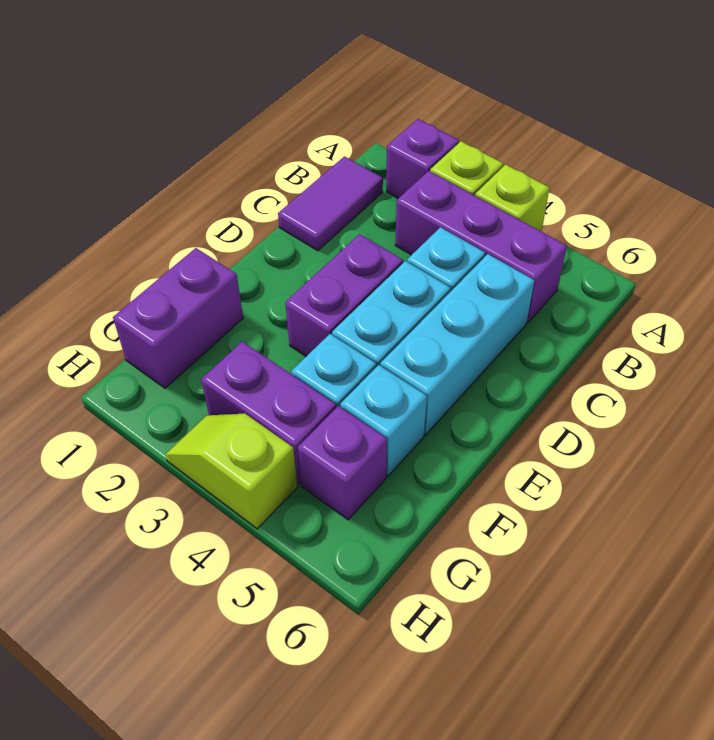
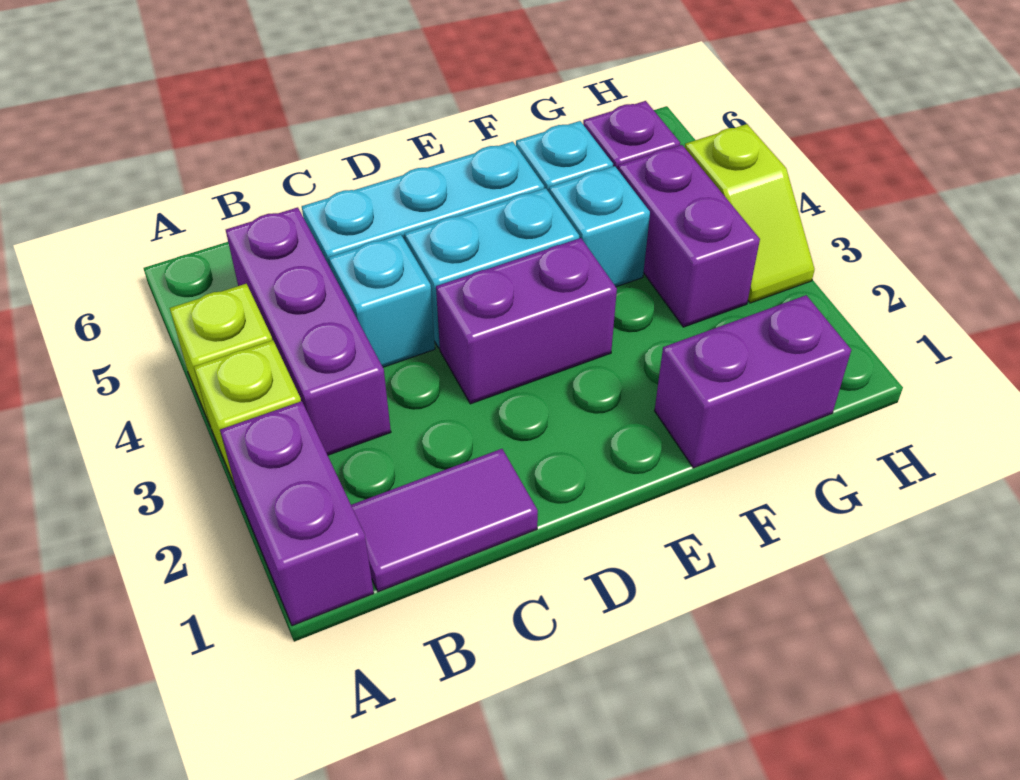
purple brick A2 level 1 -> purple brick A1:A2 level 1

